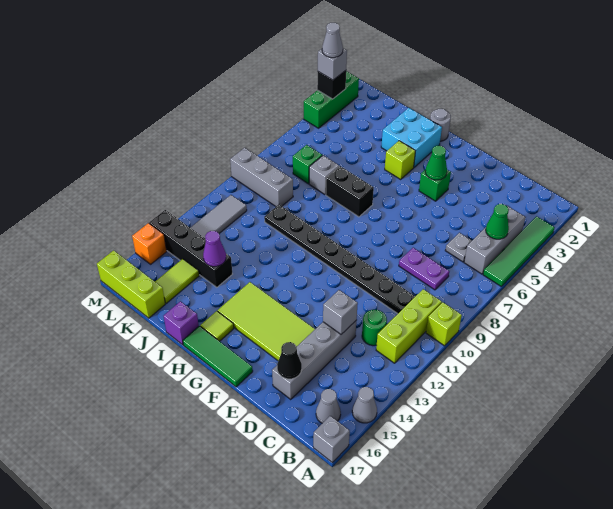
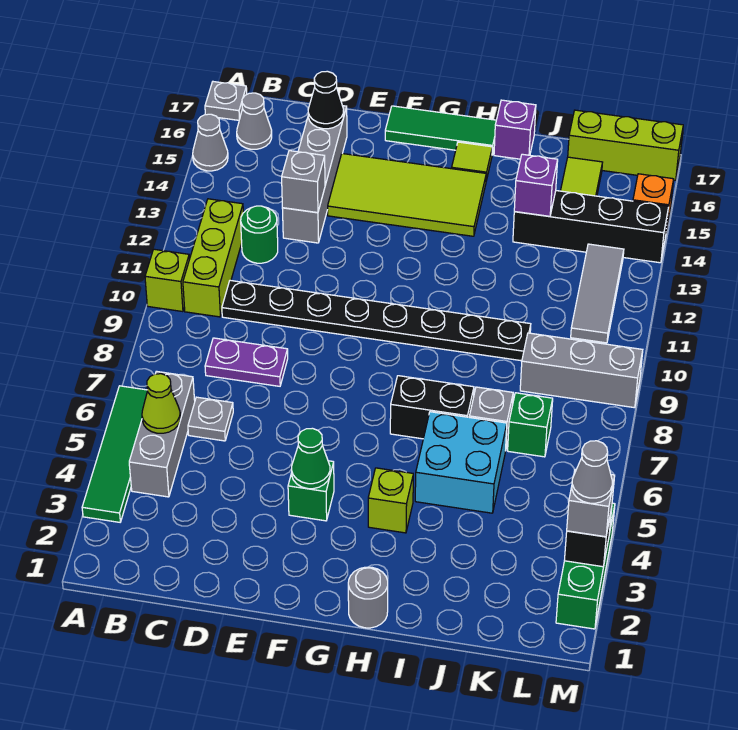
grey brick A17 level 1 -> grey plate A17 level 1
green cone B5 level 2 -> lime cone B5 level 2
cyan brick H2:I3 level 1 -> cyan brick I5:J6 level 1
purple cone J14 level 2 -> purple brick J14 level 2

